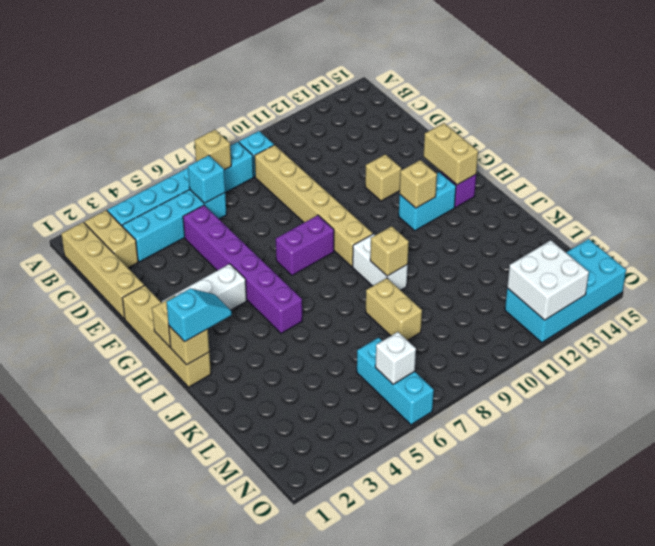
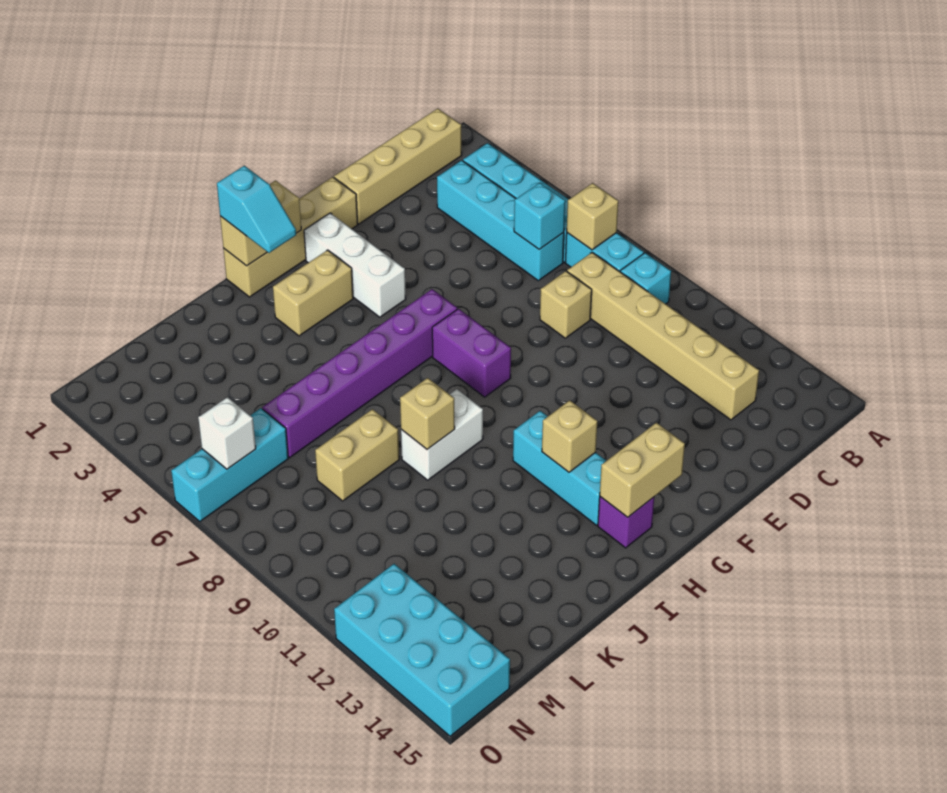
tan brick B2:C2 level 1 -> tan brick H3:I3 level 1
tan brick C9:H9 level 1 -> tan brick C8:C13 level 1
purple brick D5:I5 level 1 -> purple brick G6:L6 level 1
tan brick F12 level 1 -> tan brick D8 level 1
cyan brick H12:H13 level 1 -> cyan brick H11:H13 level 1
white brick N12:O13 level 2 -> none

